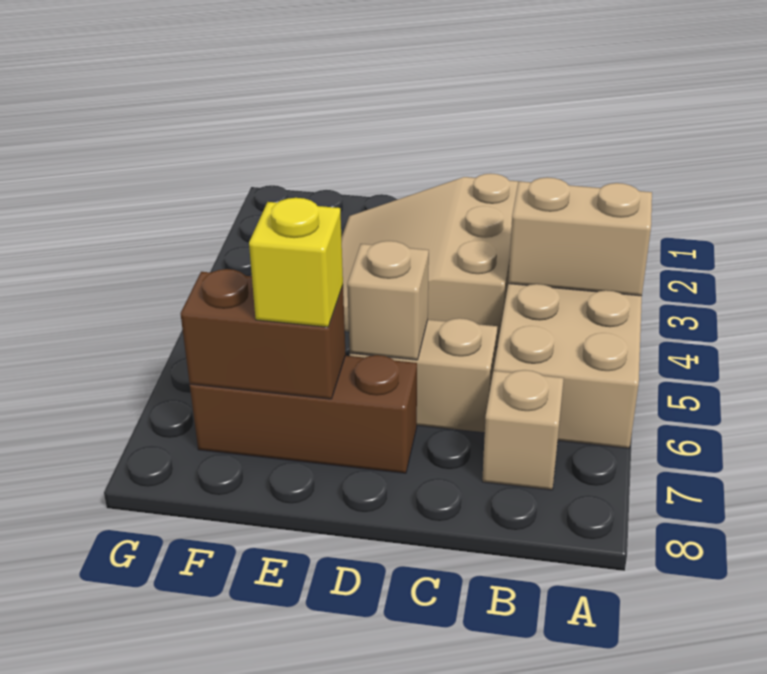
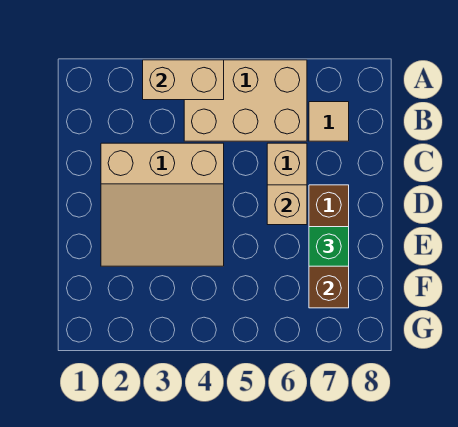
tan brick A4:B4 level 2 -> tan brick A3:A4 level 2
tan brick B7 level 1 -> tan tile B7 level 1
yellow brick E7 level 3 -> green brick E7 level 3

